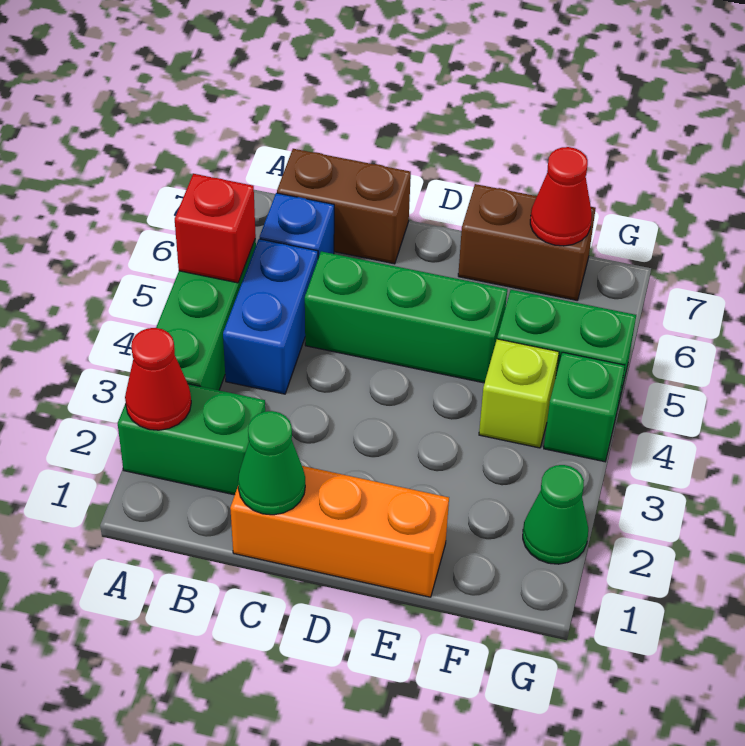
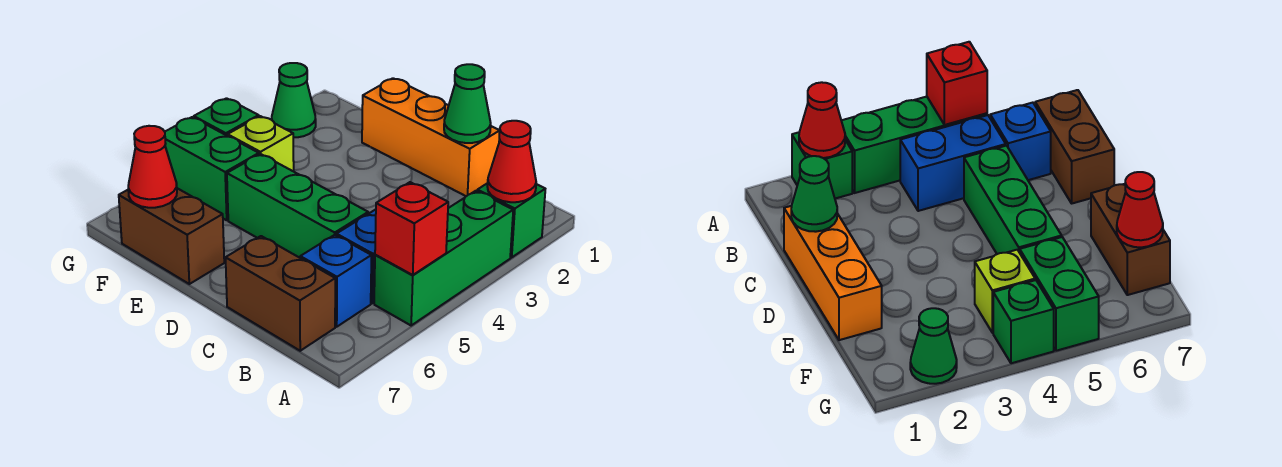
green brick A2:B2 level 1 -> green brick A2 level 1

